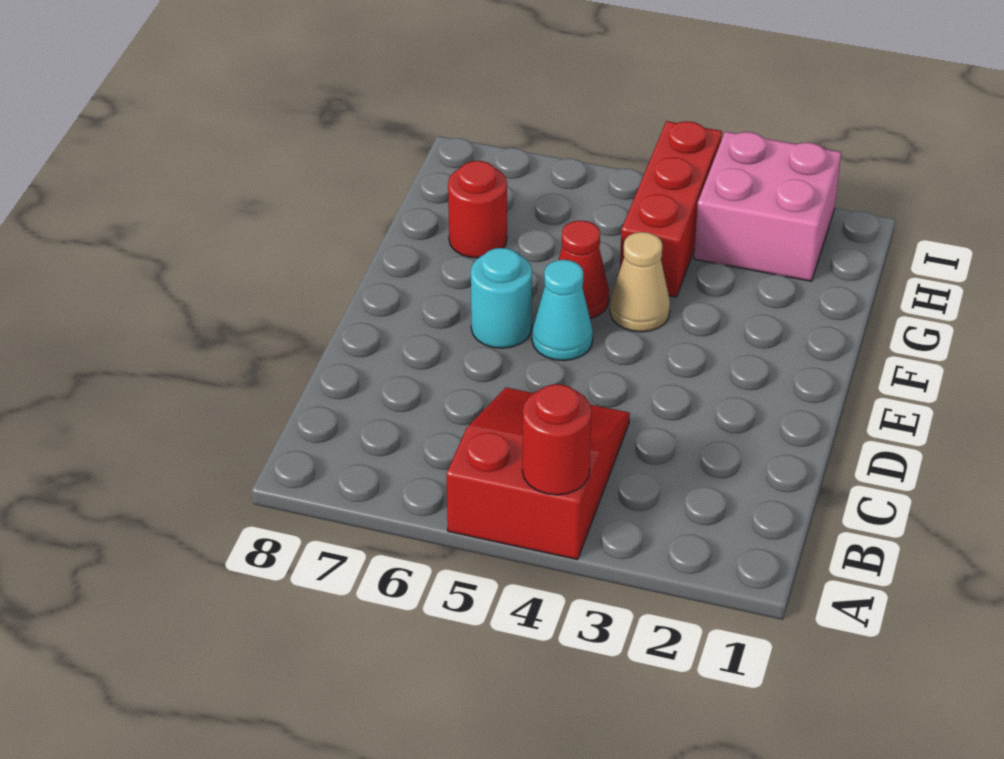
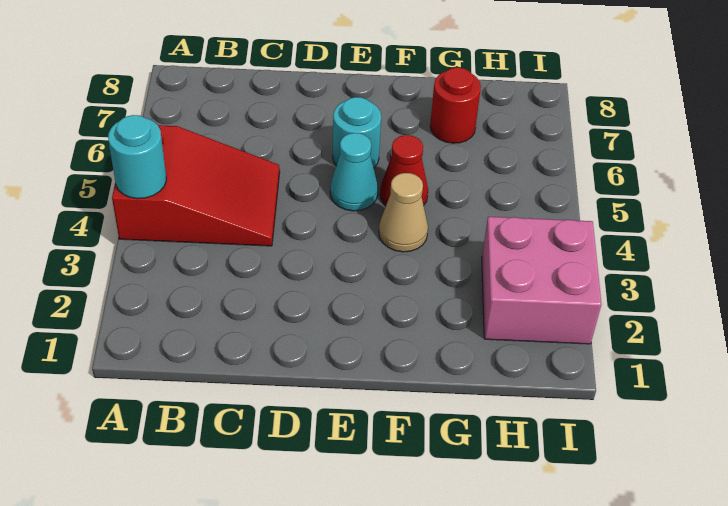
red round brick A4 level 2 -> cyan round brick A4 level 2
red brick G4:I4 level 1 -> none

